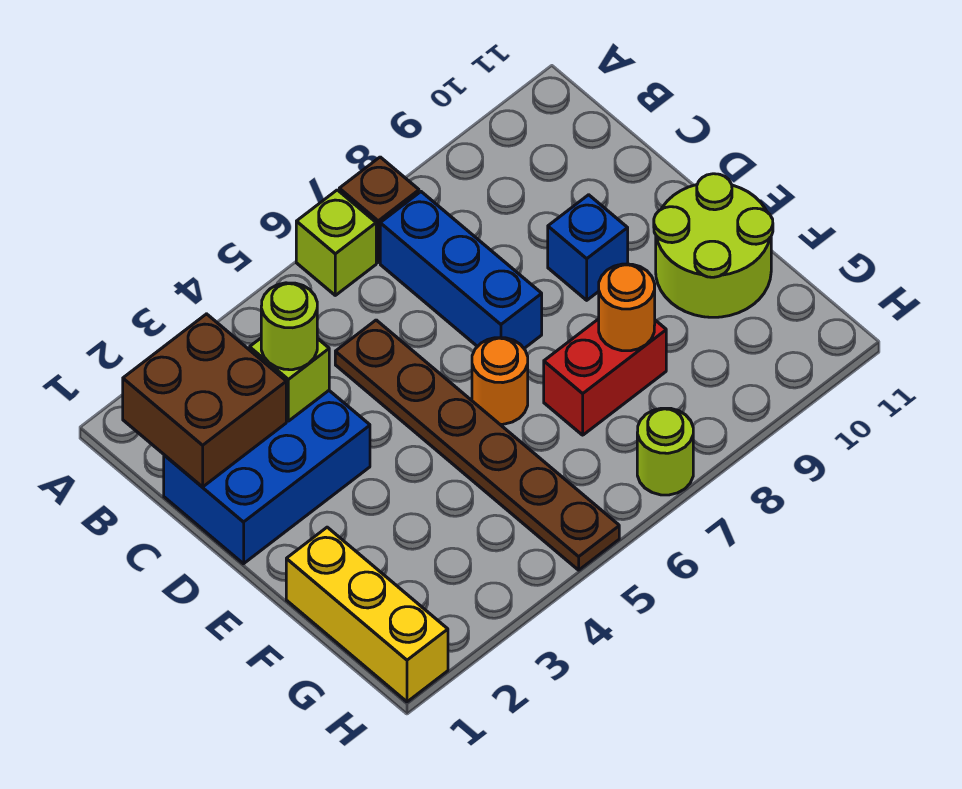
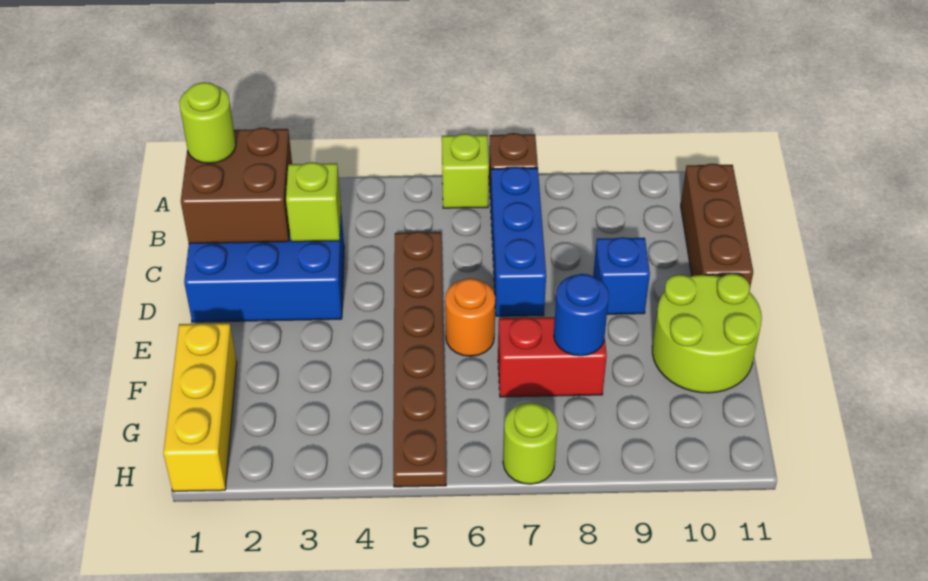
none -> brown brick B11:D11 level 1
lime round brick C3 level 3 -> lime round brick B1 level 3
orange round brick F8 level 2 -> blue round brick F8 level 2

